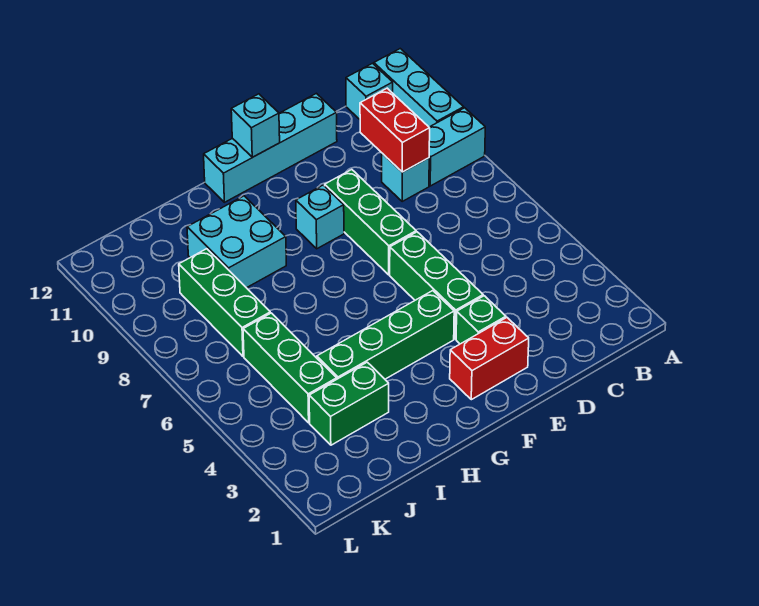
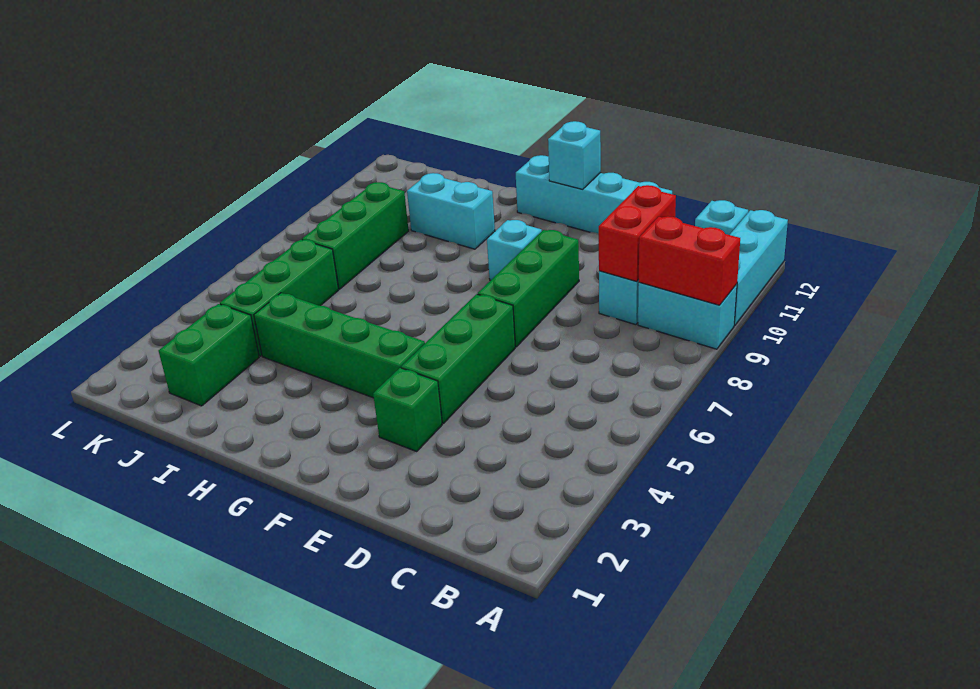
red brick E2:F2 level 1 -> red brick A9:B9 level 2
cyan brick H9:I10 level 1 -> cyan brick H10:I10 level 1
green brick I3:J3 level 1 -> green brick J2:J3 level 1

